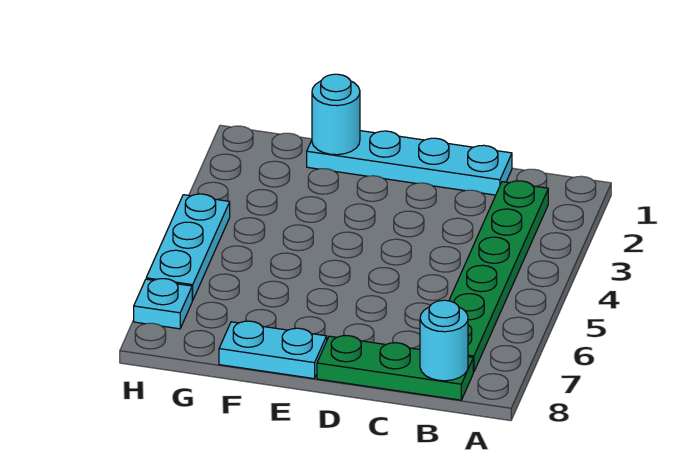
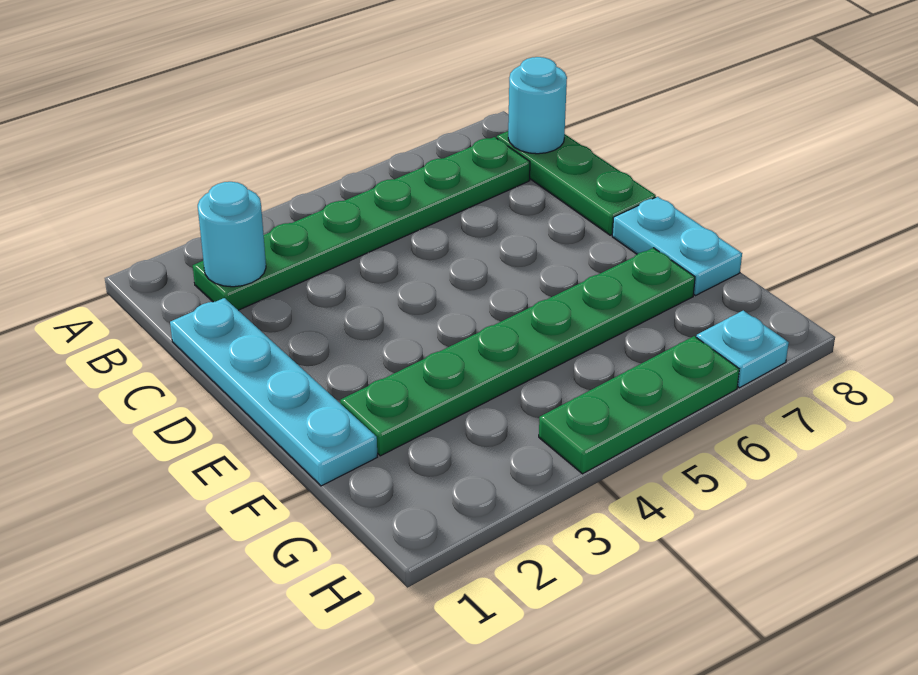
cyan round brick F1 level 2 -> cyan round brick B2 level 2
none -> green plate F2:F7 level 1
cyan plate H4:H6 level 1 -> green plate H4:H6 level 1

